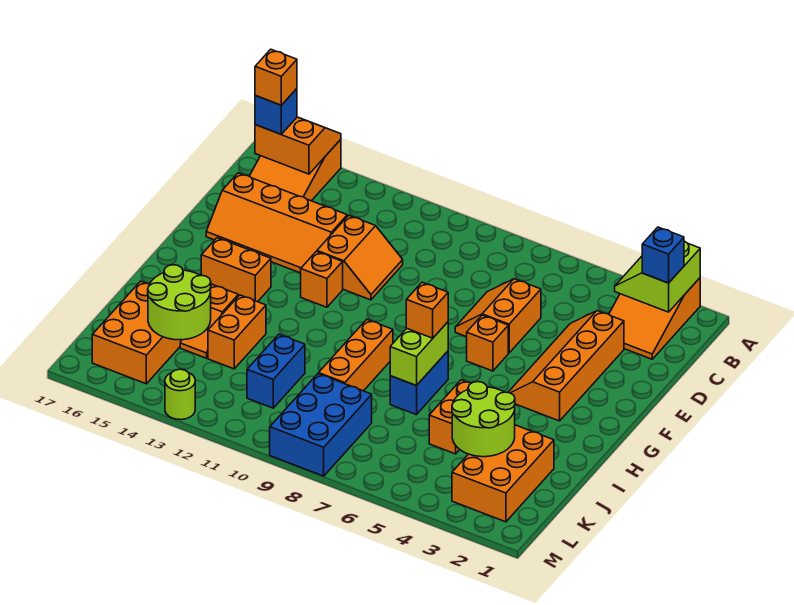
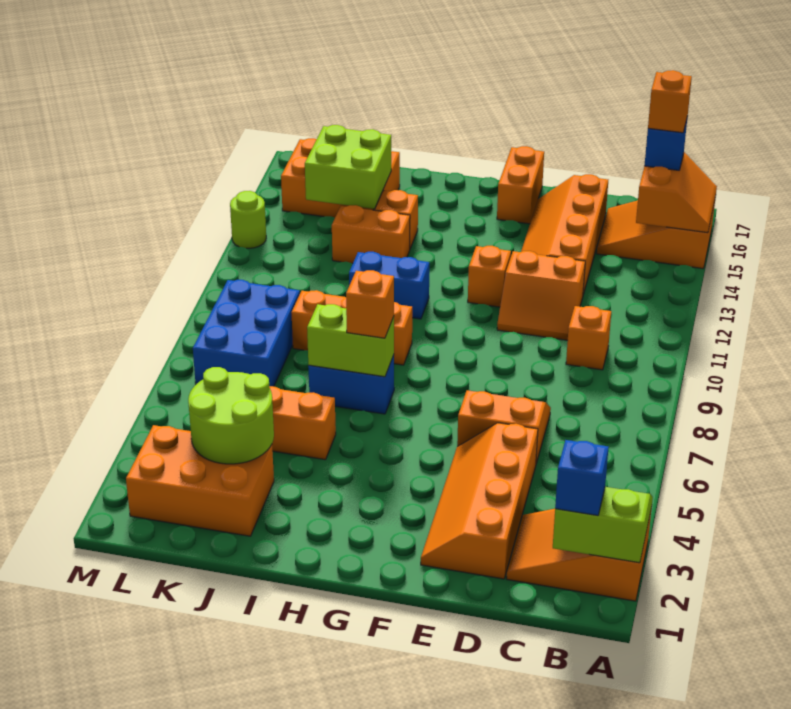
orange slope D3:G4 level 1 top 3 -> orange slope D2:E5 level 1 top D
orange brick F6 level 1 -> orange brick C10 level 1
orange brick G14:G15 level 1 -> orange brick F16:F17 level 1
blue brick J11:K11 level 1 -> blue brick H11:I11 level 1
lime round brick J14:K15 level 2 -> lime brick J14:K15 level 2
blue brick K8:M9 level 1 -> blue brick K7:L9 level 1

